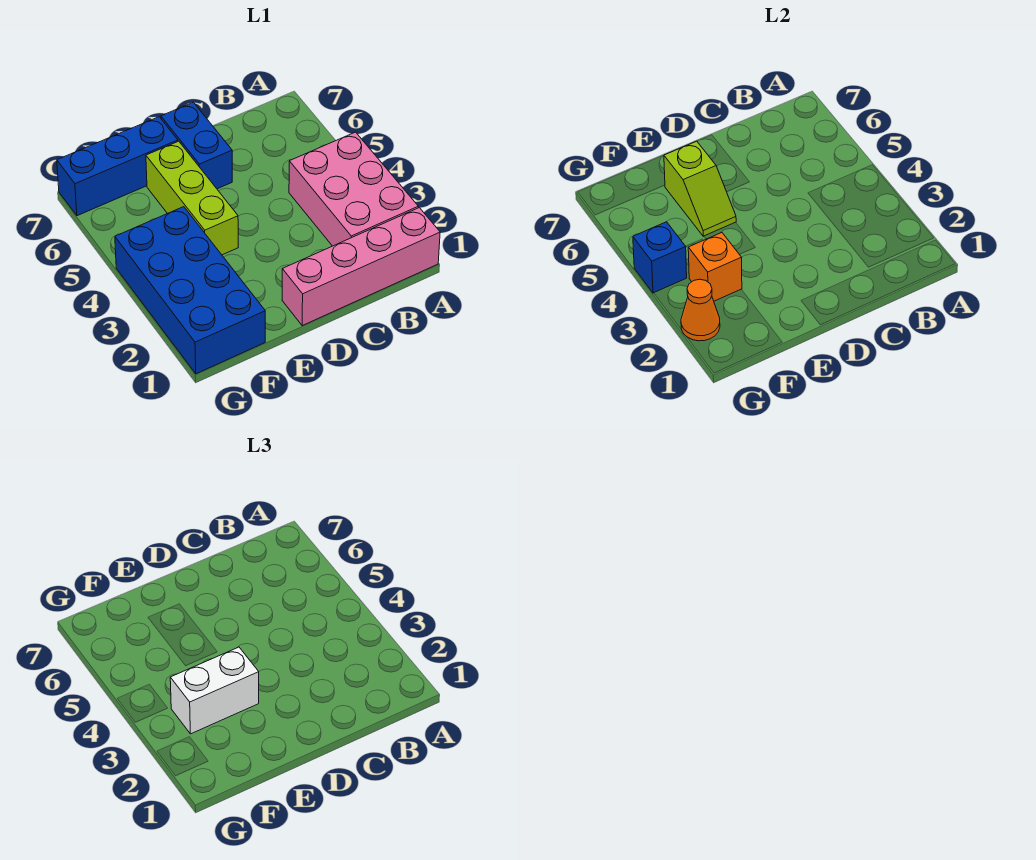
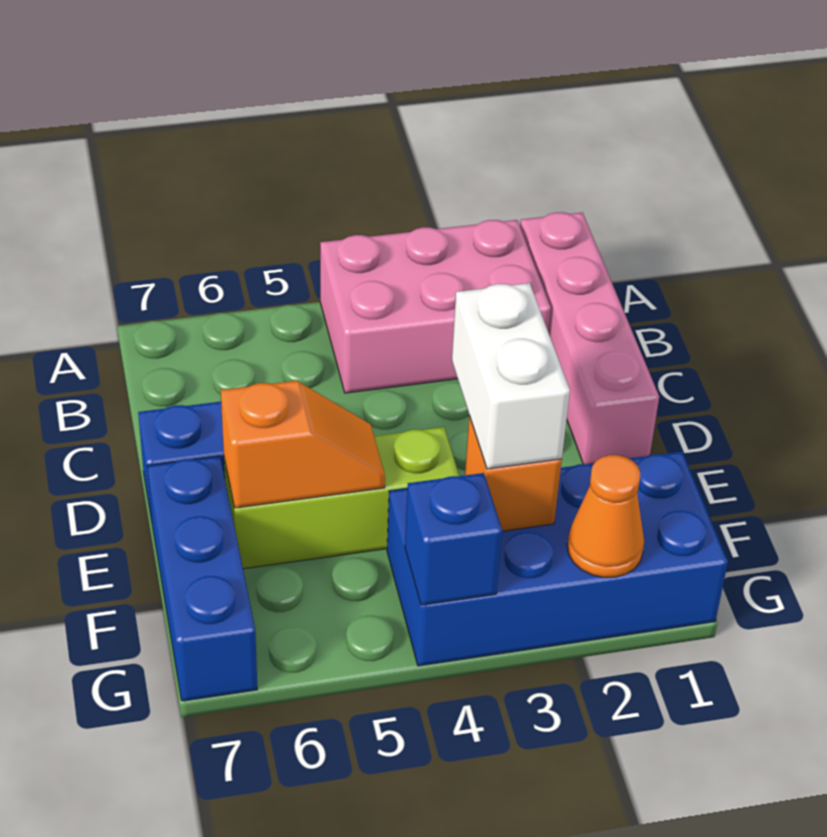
lime slope E5:E6 level 2 top 6 -> orange slope E5:E6 level 2 top 6

